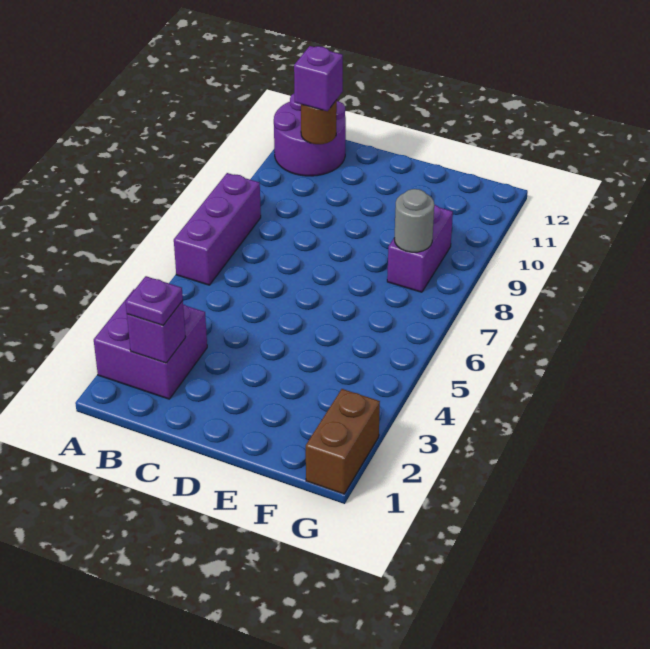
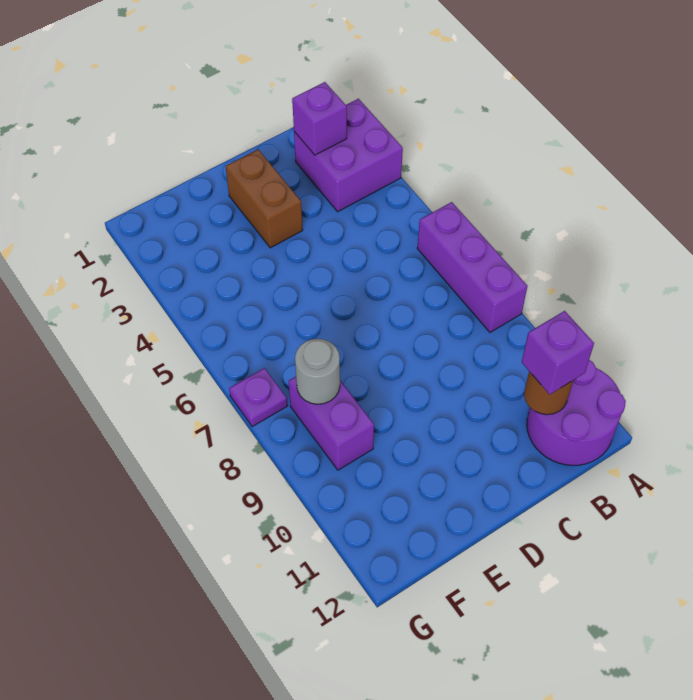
purple plate B2 level 3 -> purple plate G7 level 1
brown brick G1:G2 level 1 -> brown brick D2:D3 level 1

